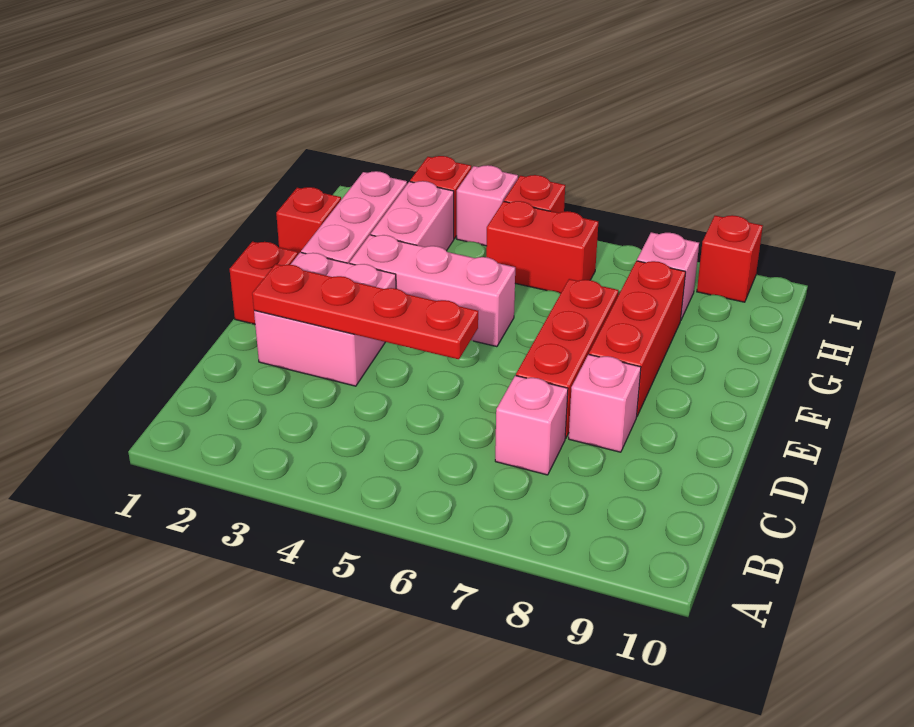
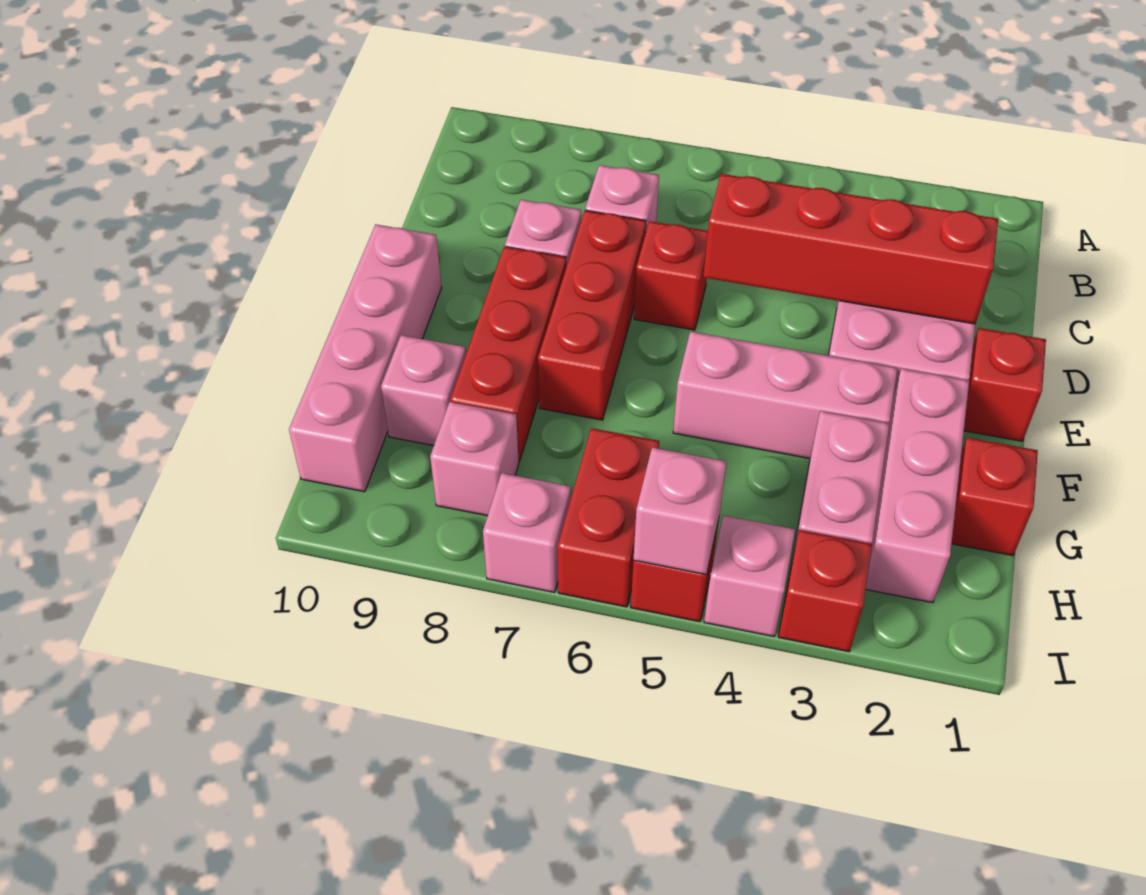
red plate D2:D5 level 2 -> red brick D2:D5 level 2
none -> pink brick E10:H10 level 1
none -> pink brick G9 level 1
red brick H5:H6 level 1 -> red brick H6:I6 level 1
none -> pink brick I5 level 2
none -> pink brick I7 level 1
red brick I9 level 1 -> red brick D6 level 1

